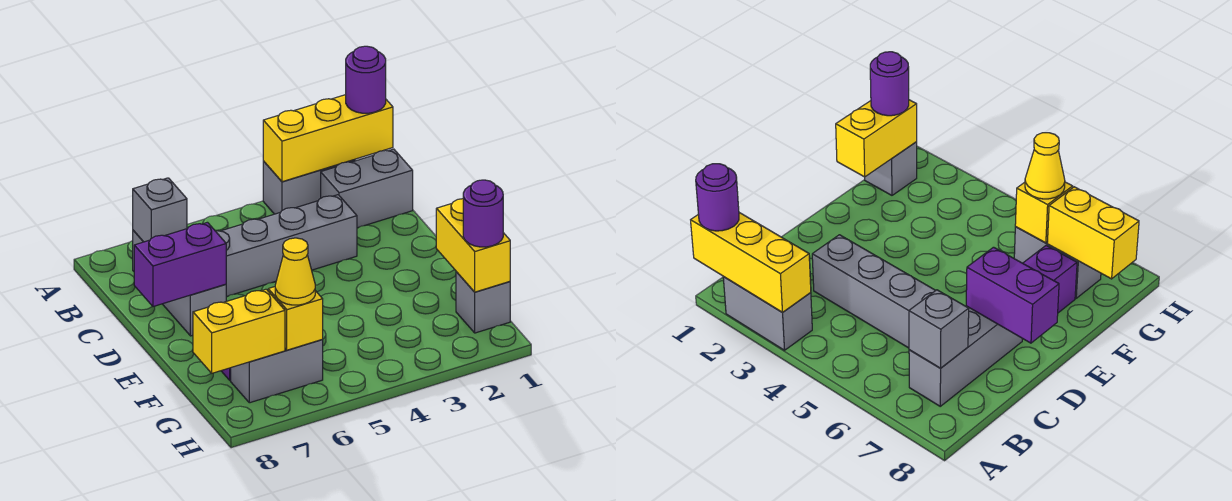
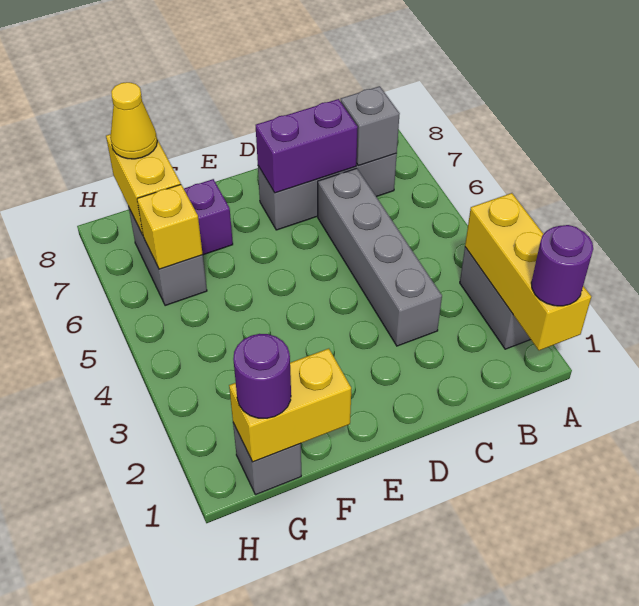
grey brick B1:B2 level 1 -> none
purple brick D7:D8 level 2 -> purple brick C7:D7 level 2
yellow cone G6 level 3 -> yellow cone G8 level 3

